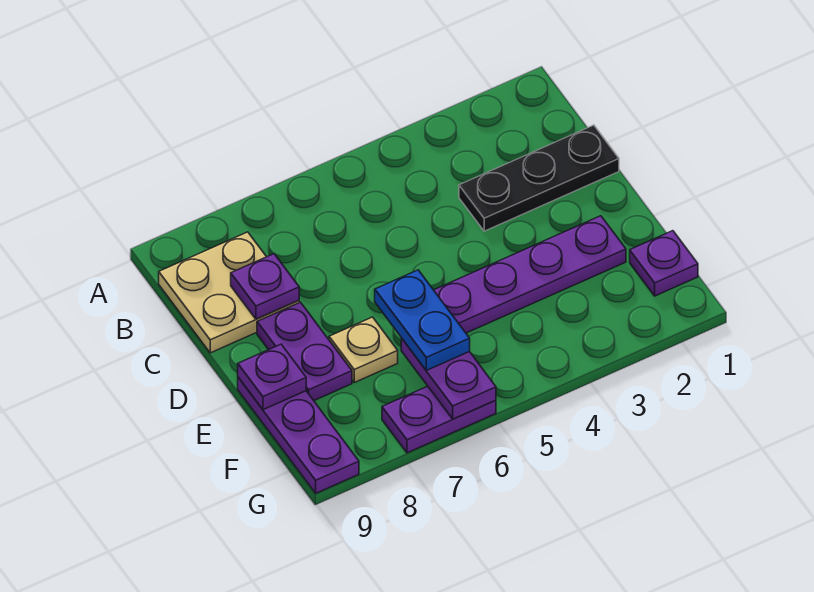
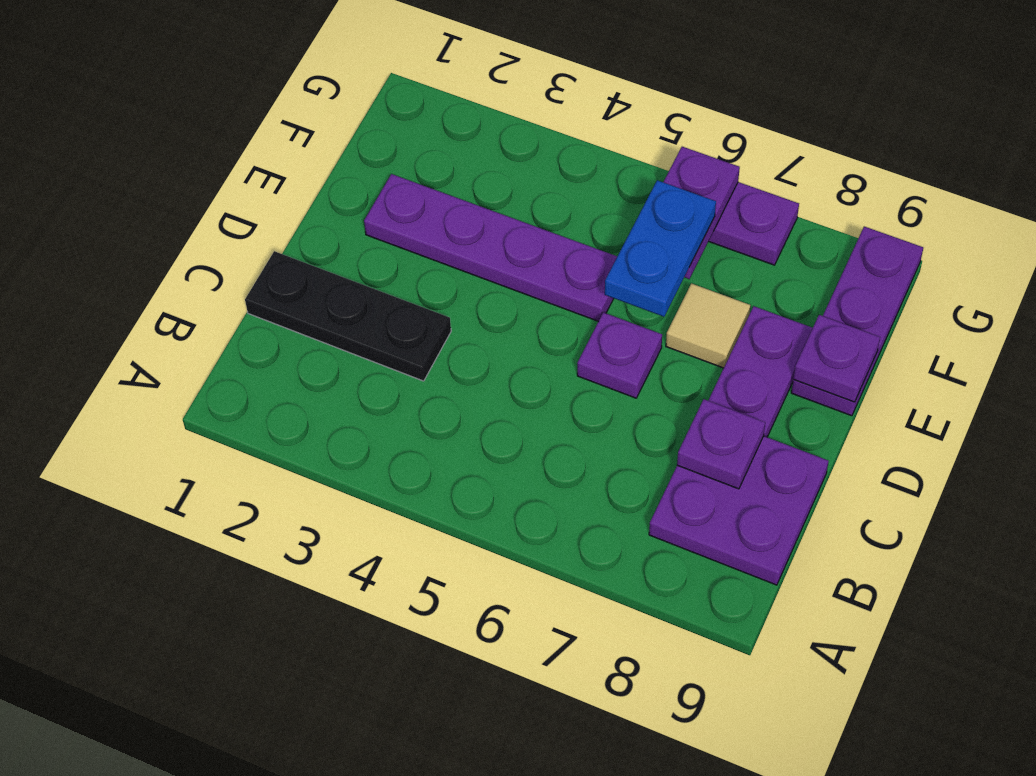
tan plate B8:C9 level 1 -> purple plate B8:C9 level 1
tan plate E7 level 1 -> tan tile E7 level 1
purple plate F1 level 1 -> purple plate D6 level 1

